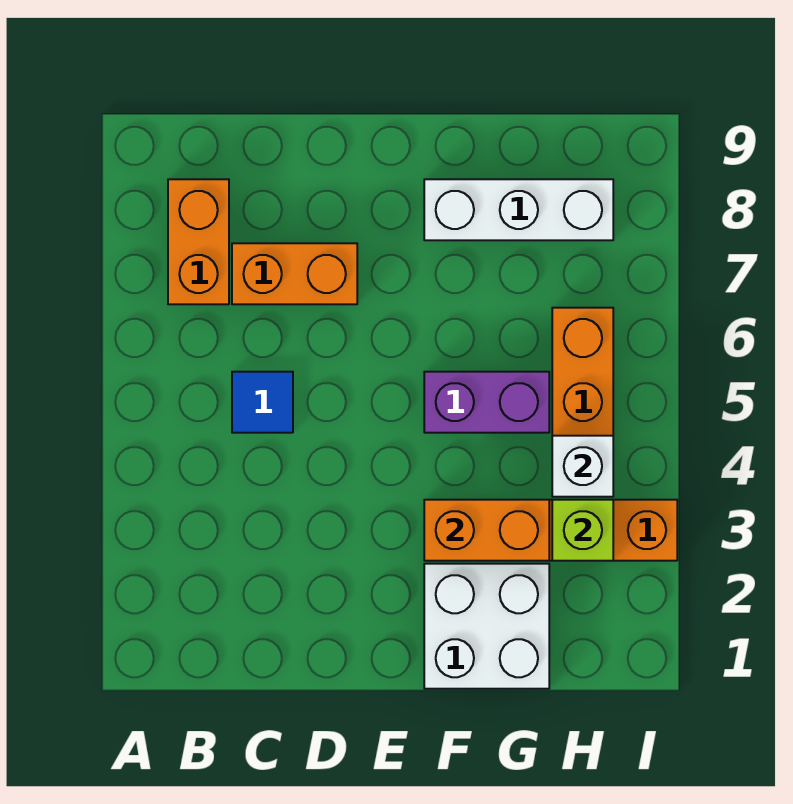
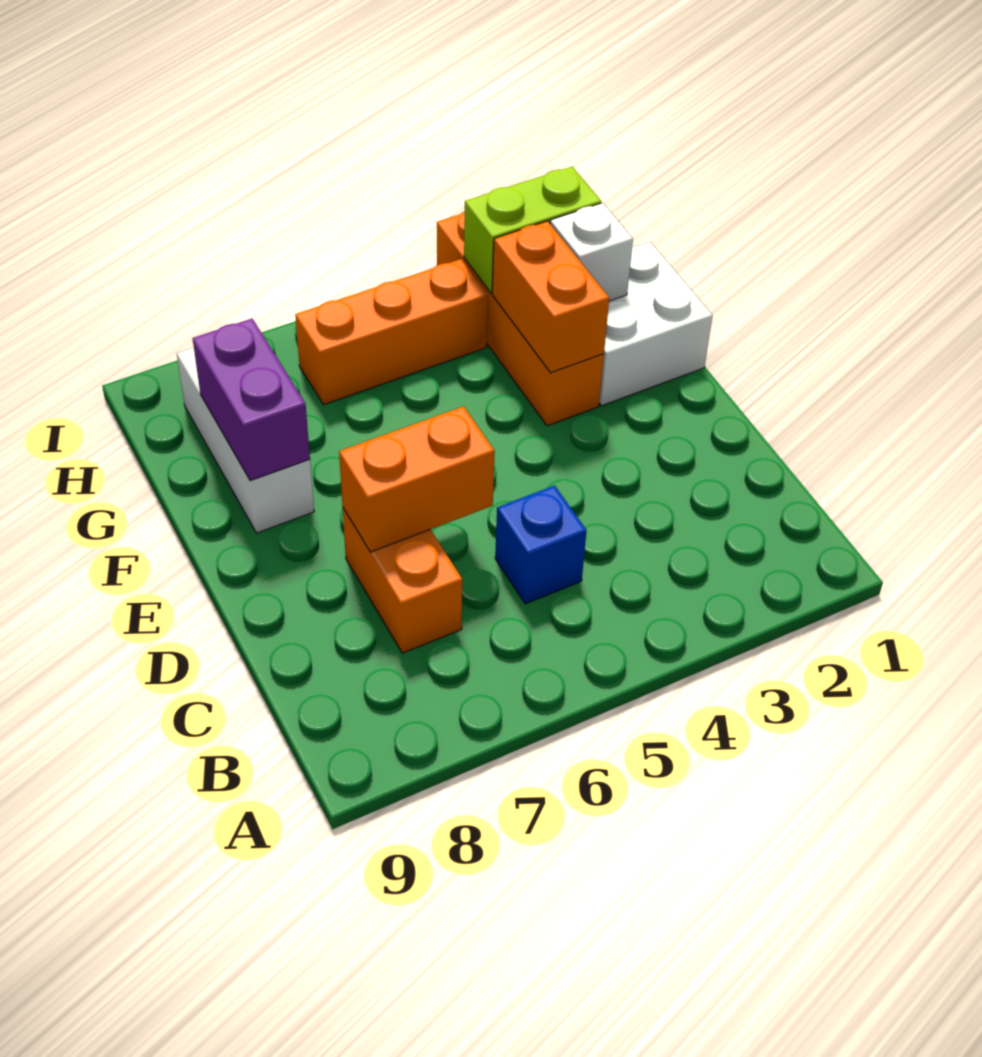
orange brick B7:B8 level 1 -> orange brick D6:D7 level 2
blue tile C5 level 1 -> blue brick C5 level 1
purple brick F5:G5 level 1 -> purple brick F8:G8 level 2
lime brick H3 level 2 -> lime brick H2:H3 level 2
white brick H4 level 2 -> white brick G2 level 2

